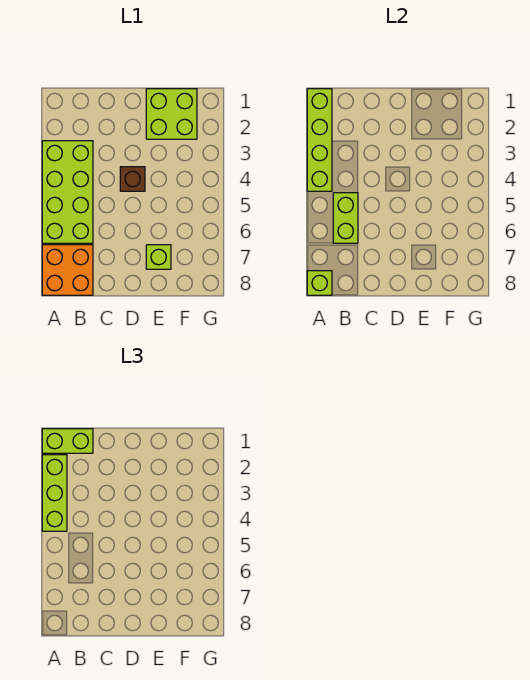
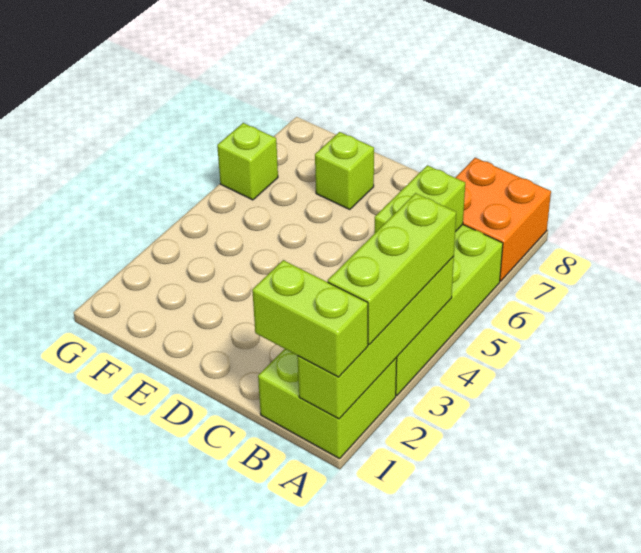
lime brick A8 level 2 -> lime brick G6 level 1
brown brick D4 level 1 -> none
lime brick E1:F2 level 1 -> lime brick A1:B2 level 1

